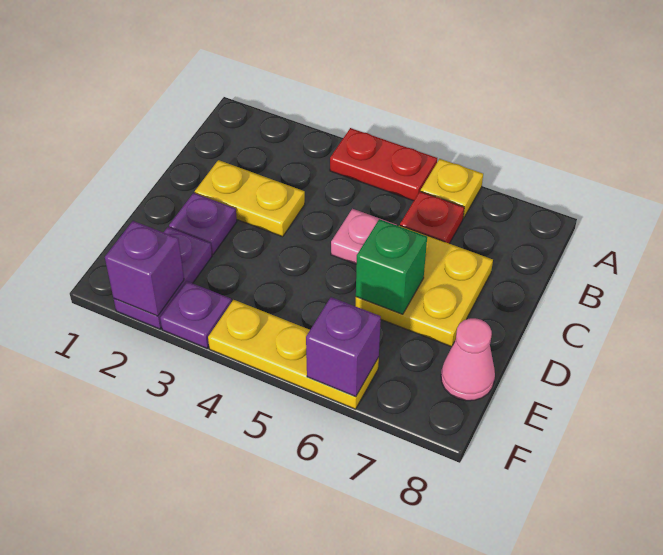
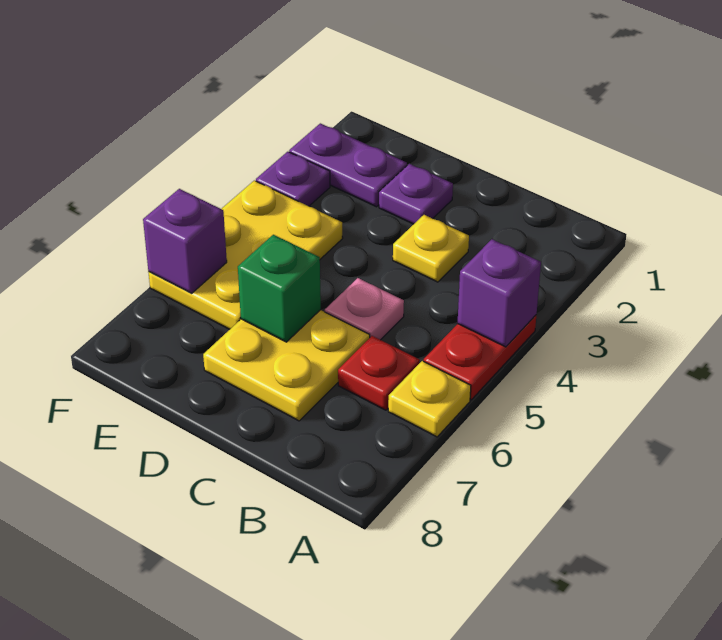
yellow plate C2:C3 level 1 -> yellow plate C3 level 1
pink cone E8 level 1 -> none
purple brick F2 level 2 -> purple brick A4 level 2
yellow plate F4:F6 level 1 -> yellow plate E4:F6 level 1

